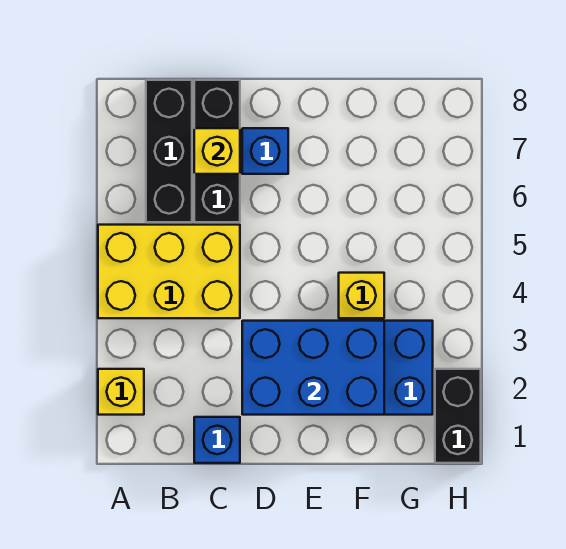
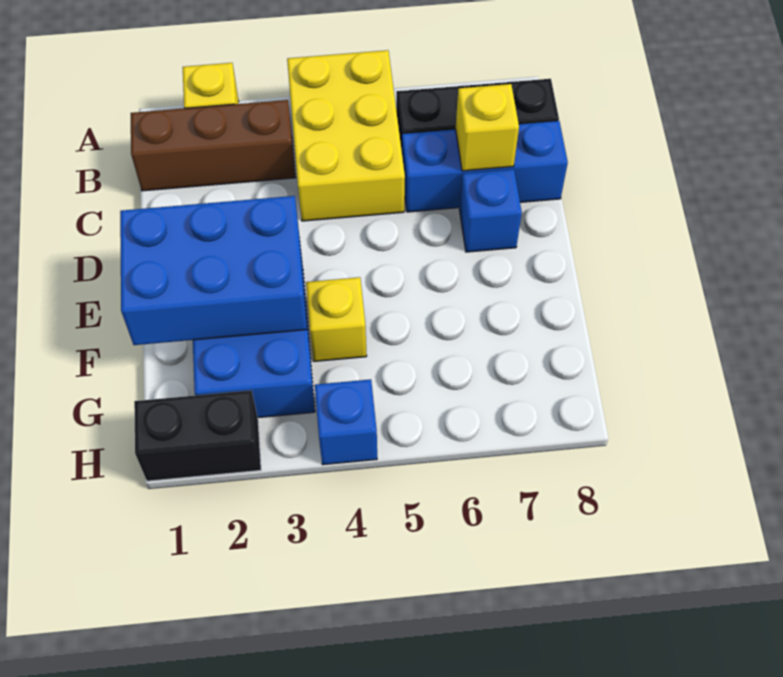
none -> brown brick B1:B3 level 1
blue brick C1 level 1 -> blue brick H4 level 1
black brick C6:C8 level 1 -> blue brick C6:C8 level 1
blue brick D2:F3 level 2 -> blue brick E1:F3 level 2

